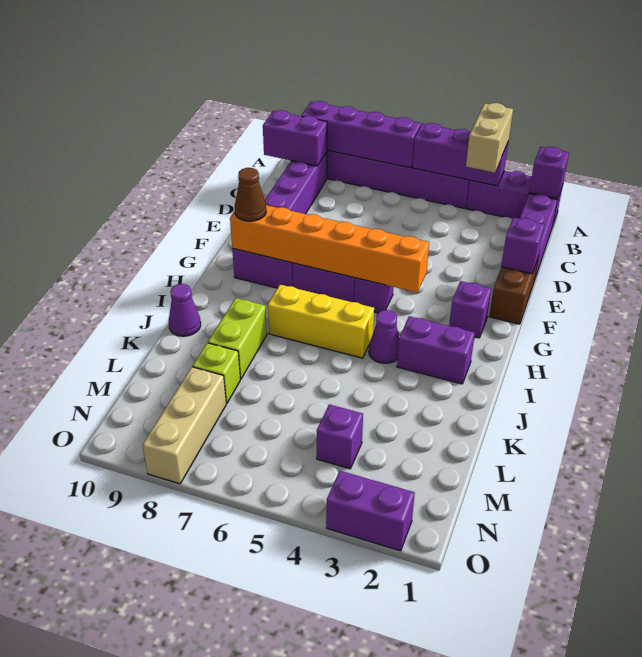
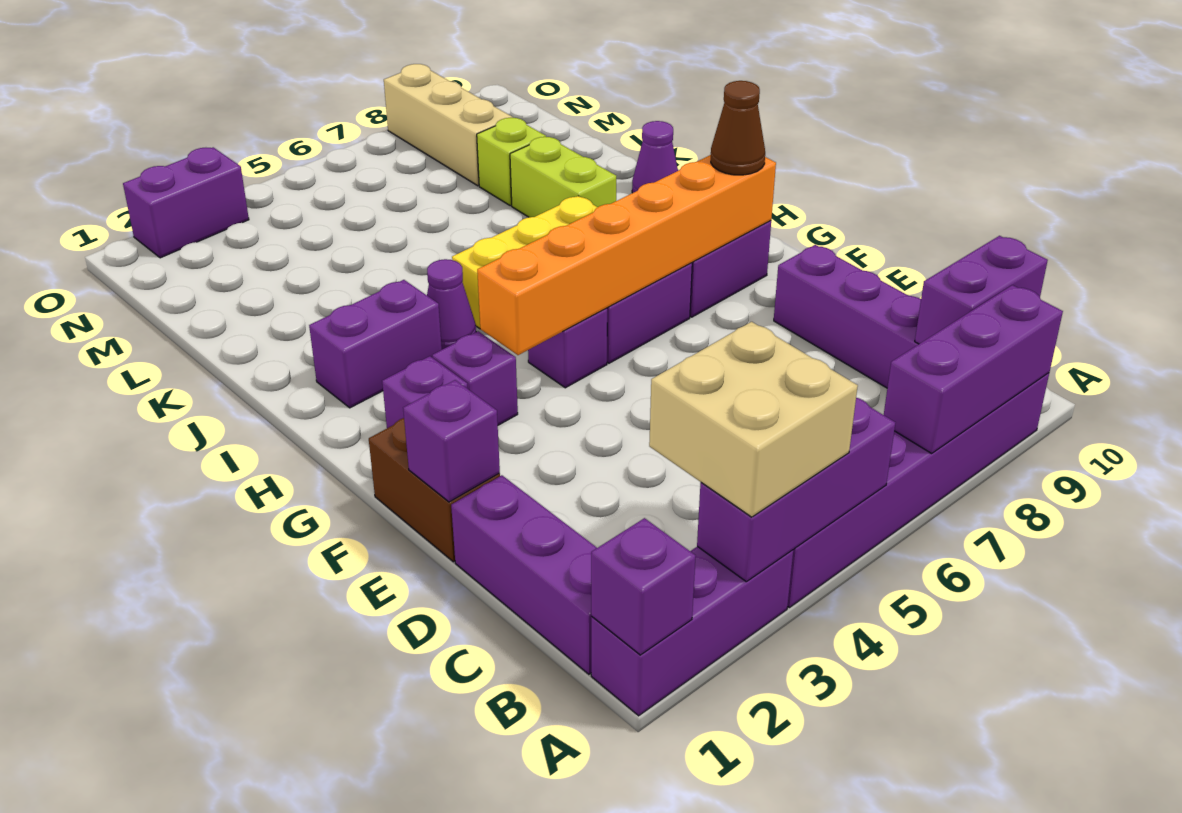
tan brick A3:B3 level 3 -> tan brick A3:B4 level 3
purple brick A6:A9 level 2 -> purple brick A7:A9 level 2
purple brick M4 level 1 -> purple brick G3 level 1

